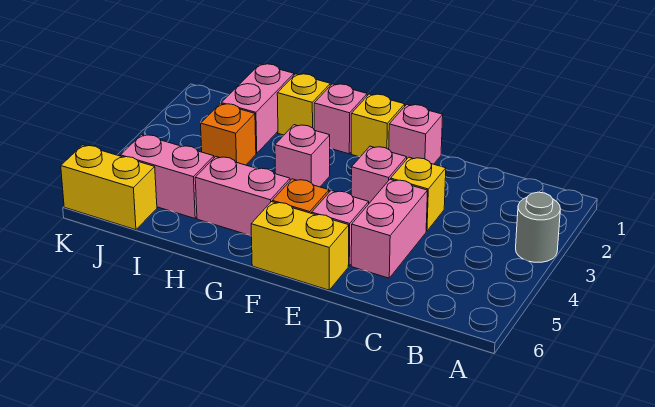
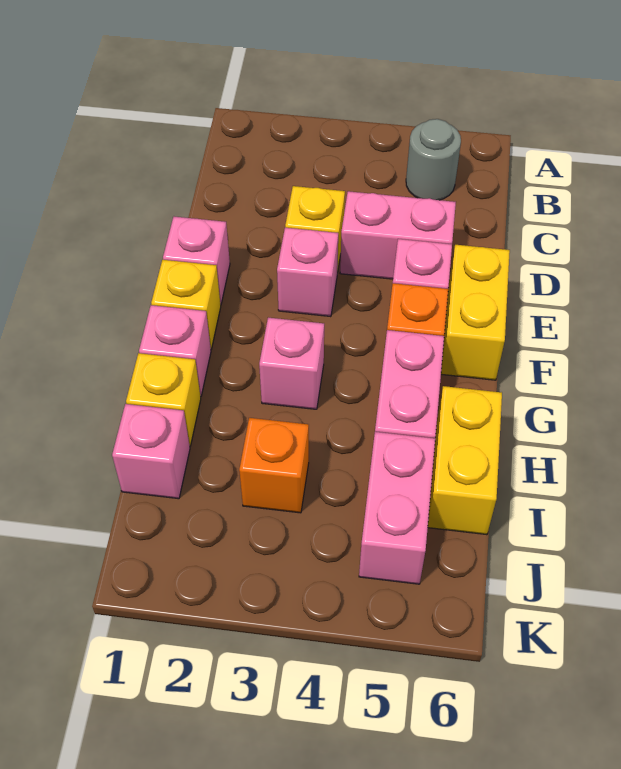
grey round brick A3 level 1 -> grey round brick B5 level 1
pink brick I1:I2 level 1 -> pink brick I1 level 1
yellow brick J6:K6 level 1 -> yellow brick H6:I6 level 1

